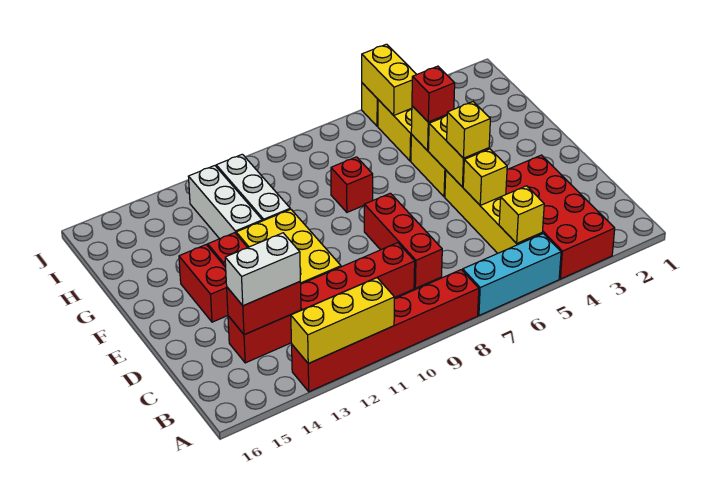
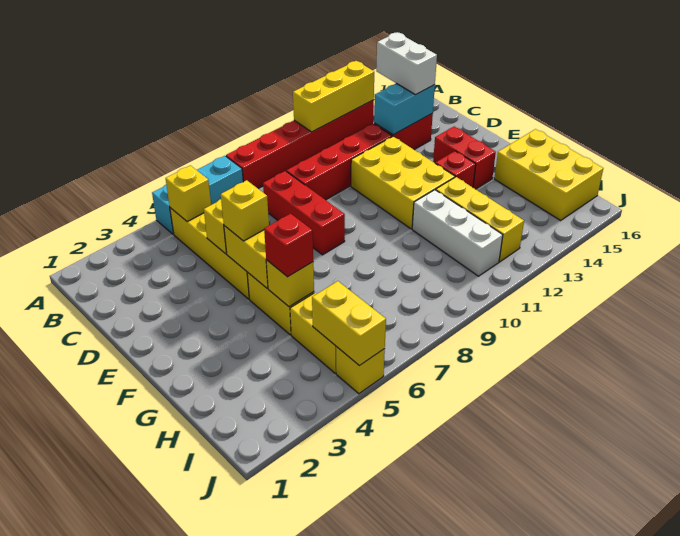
red brick A3:D4 level 1 -> none
red brick C13:C14 level 2 -> cyan brick C13:C14 level 2
white brick C13:C14 level 3 -> white brick B14:C14 level 3
red brick G8 level 1 -> none
white brick G12:I12 level 1 -> yellow brick G12:I12 level 1
none -> yellow brick G15:I16 level 1

